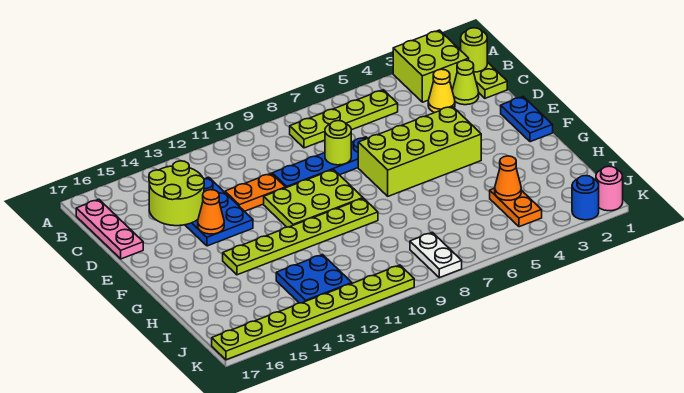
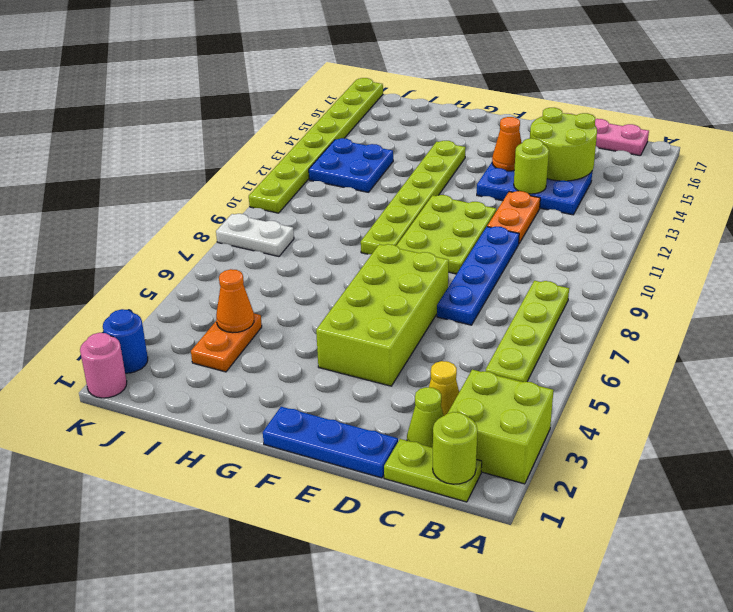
lime round brick D8 level 2 -> lime round brick D13 level 2
blue plate E1:F1 level 1 -> blue plate D1:F1 level 1
orange plate I4:J4 level 1 -> orange plate I3:I4 level 1

